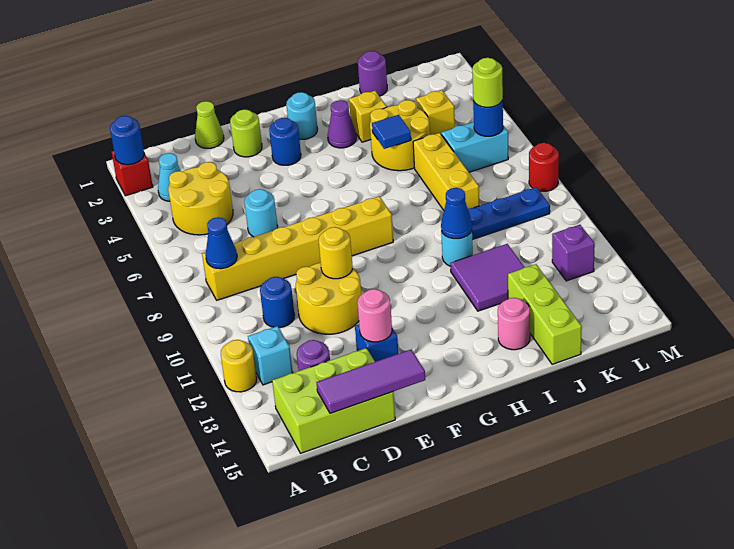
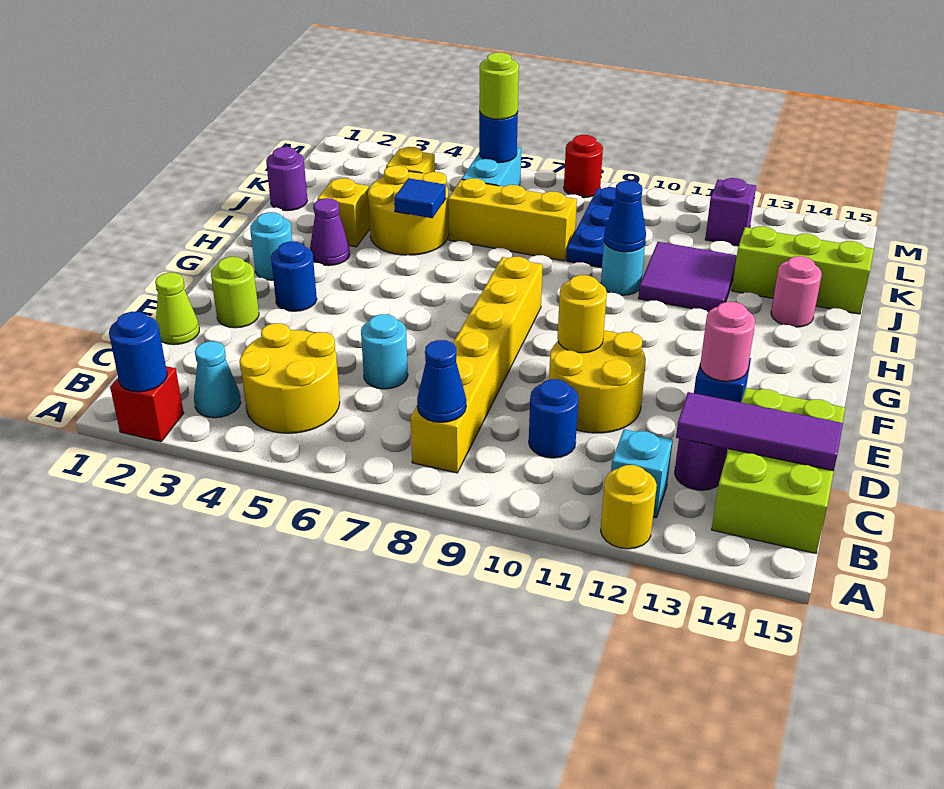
purple tile C15:E15 level 2 -> purple tile C13:C15 level 2

